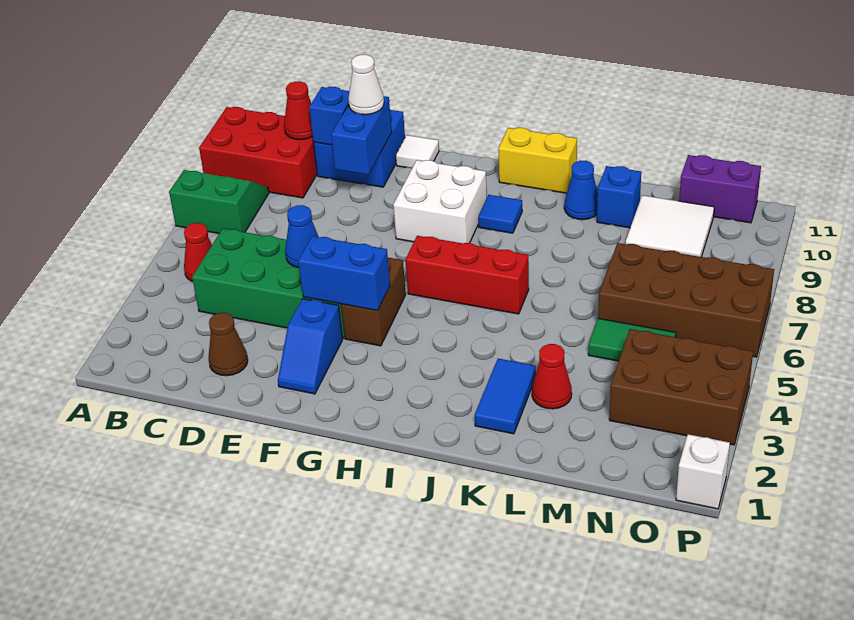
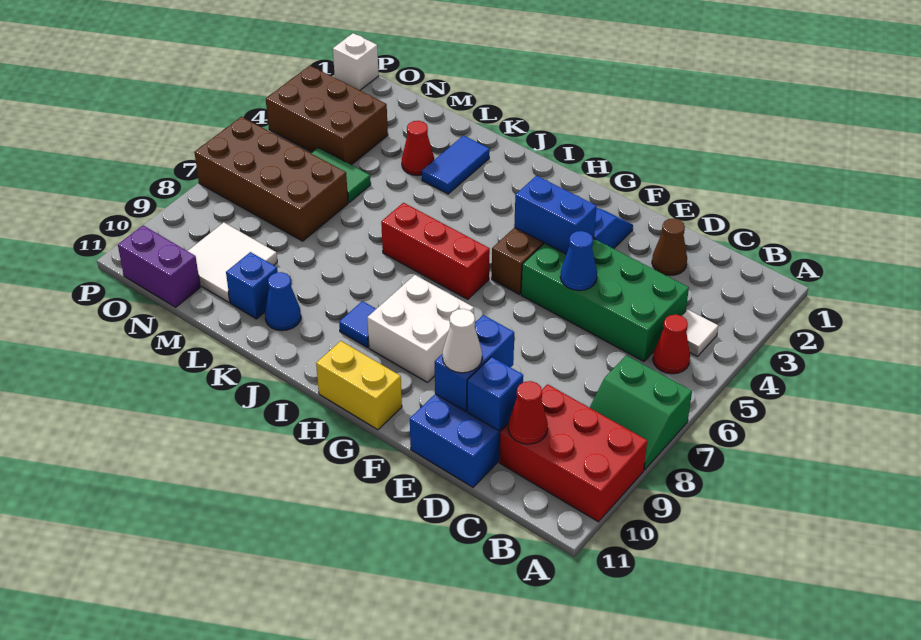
white tile F11 level 1 -> white tile B4 level 1
yellow brick I11:J11 level 1 -> yellow brick G11:H11 level 1

